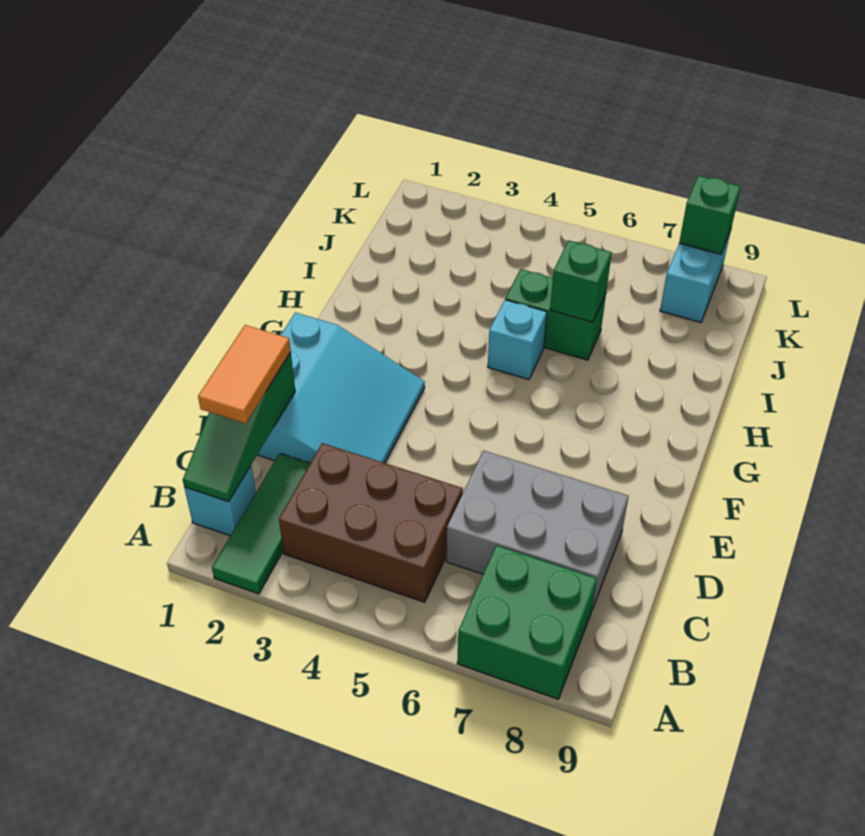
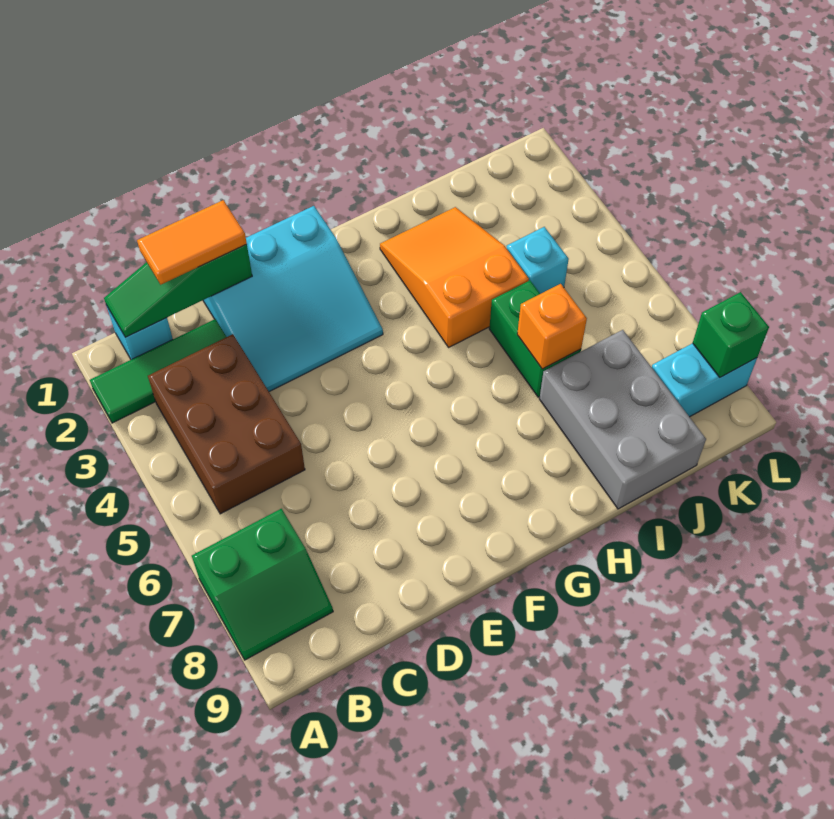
green brick A7:B8 level 1 -> green slope A7:B8 level 1 top 7
grey brick C6:D8 level 1 -> grey brick I7:J9 level 1
none -> orange slope H2:I4 level 1 top 4
cyan brick H5 level 1 -> cyan brick J4 level 1
green brick I6 level 2 -> orange brick I6 level 2

